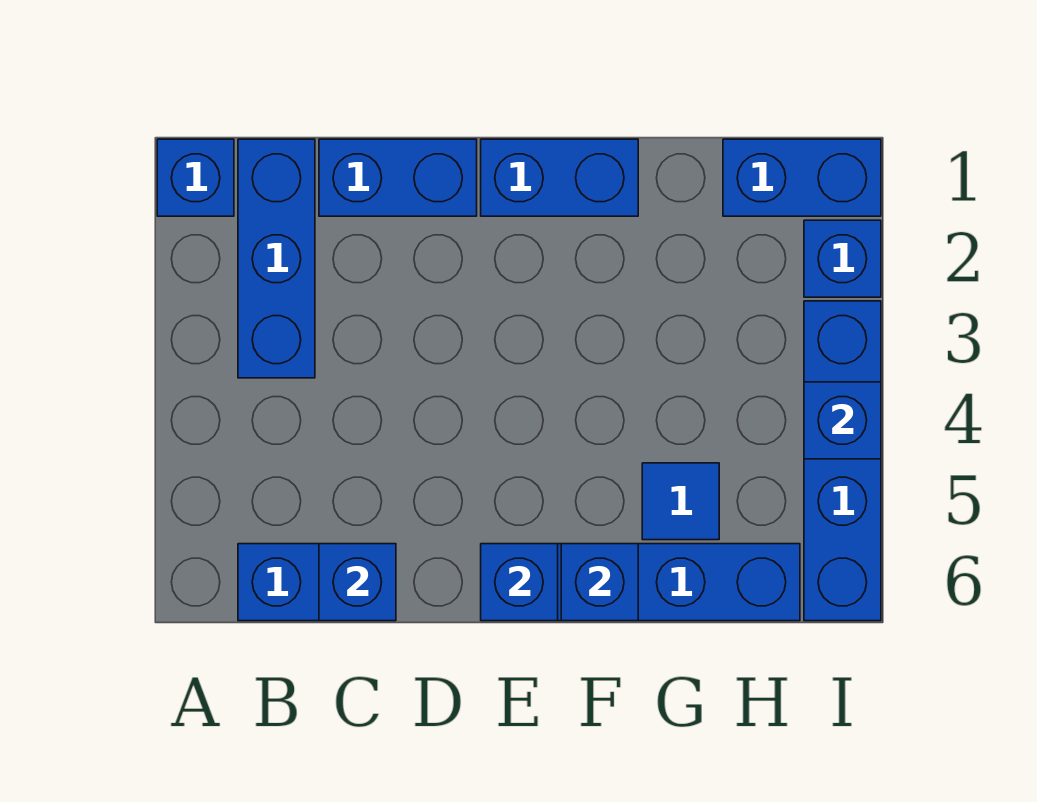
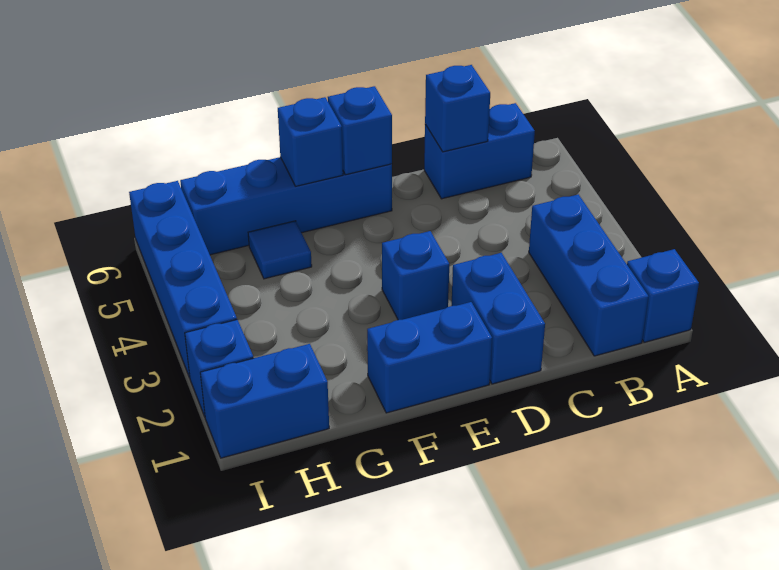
blue brick C1:D1 level 1 -> blue brick D1:D2 level 1
blue brick I4 level 2 -> blue brick E3 level 1

